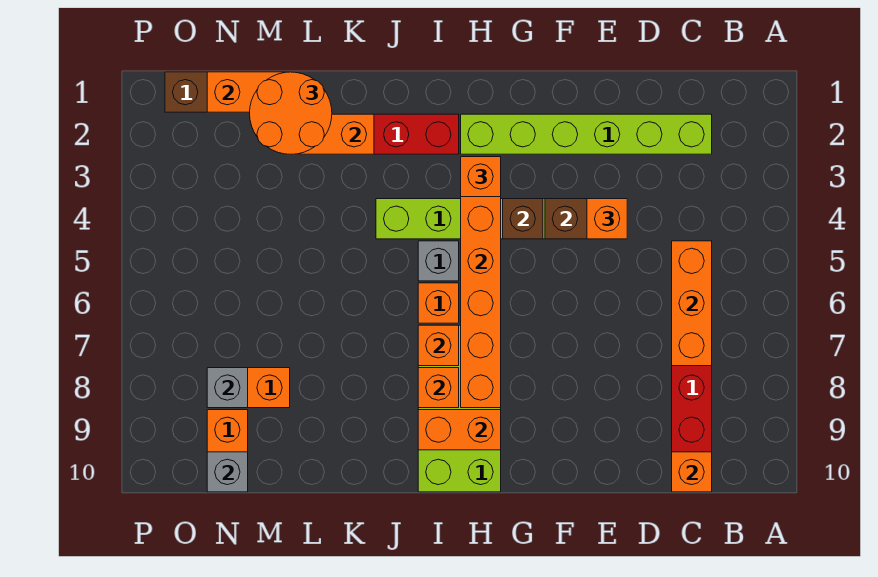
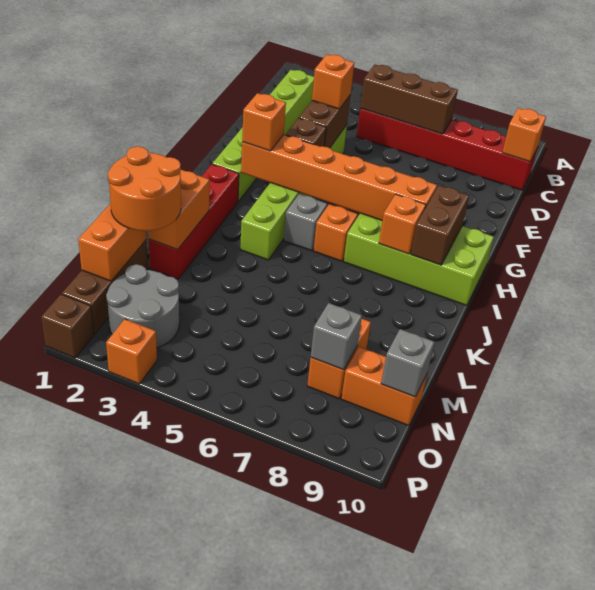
orange brick C5:C7 level 2 -> brown brick C5:C7 level 2
orange brick H9:I9 level 2 -> brown brick H9:I9 level 2
orange brick I7 level 2 -> orange brick P3 level 1
none -> grey round brick N2:O3 level 1
none -> brown brick P1 level 1

